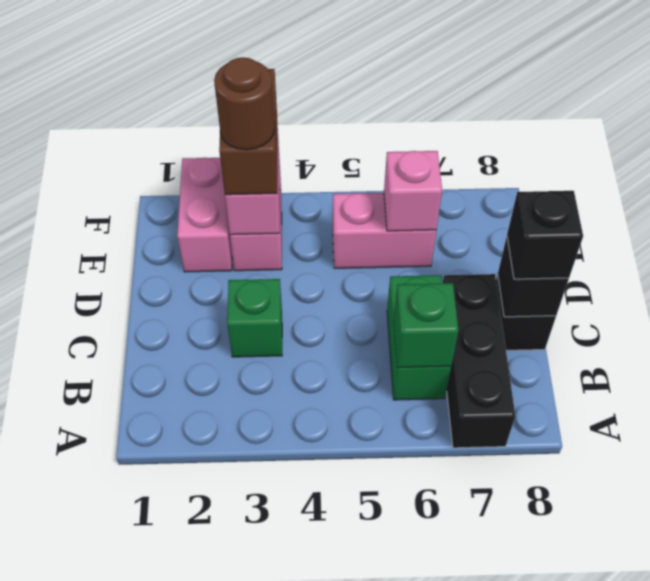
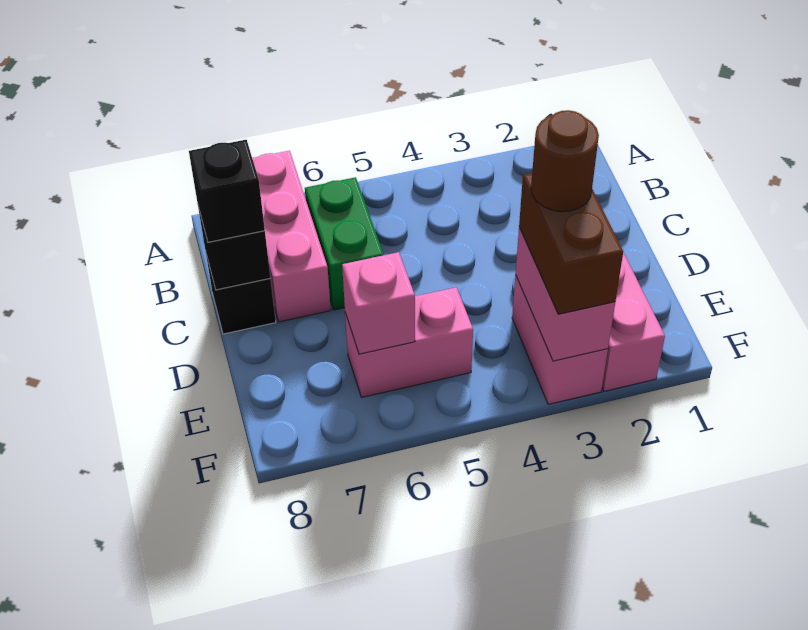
black brick A7:C7 level 1 -> pink brick A7:C7 level 1
green brick B6 level 2 -> none
green brick C3 level 1 -> none

